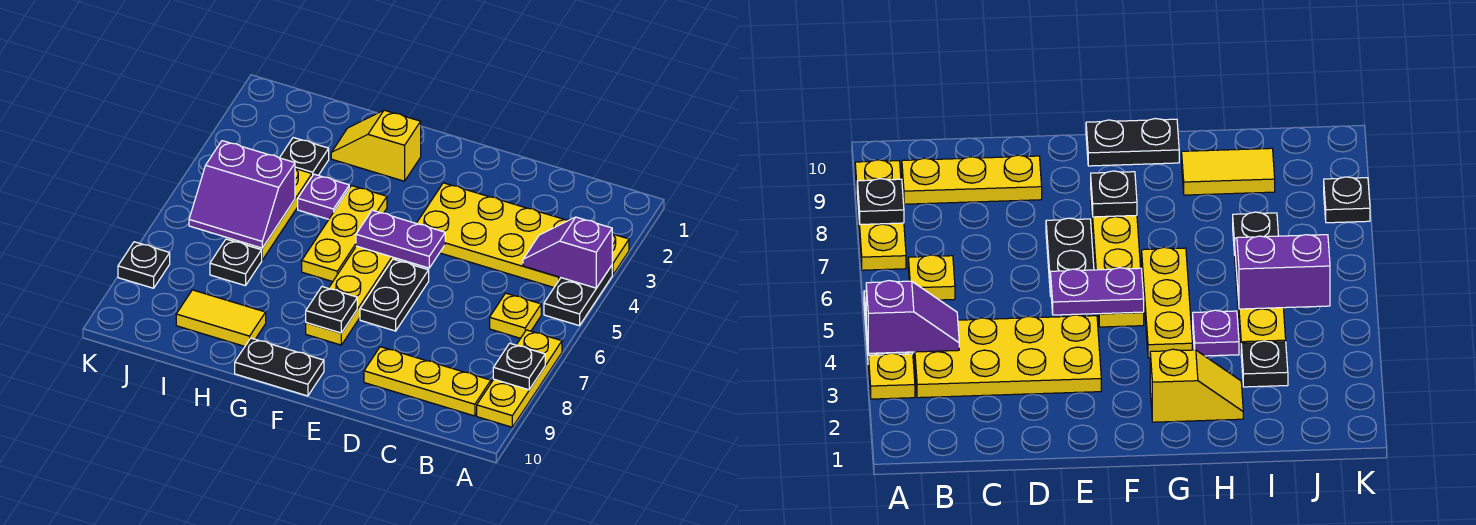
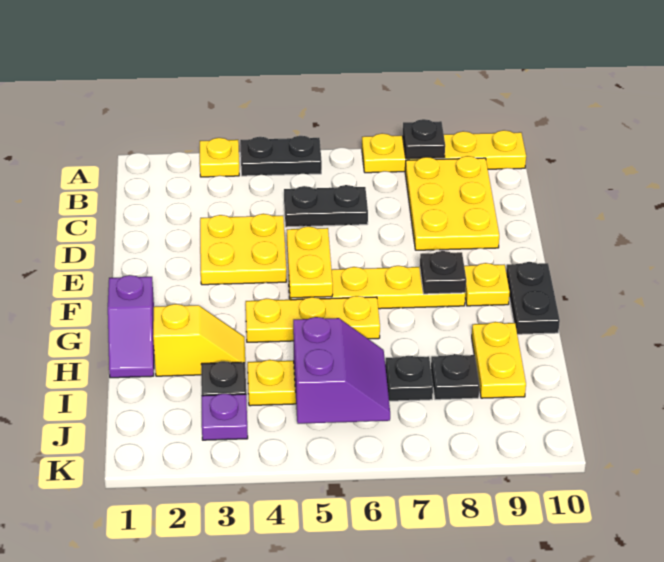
purple slope A4:B4 level 2 top A -> purple slope G1:H1 level 1 top G
yellow plate A7:A9 level 1 -> yellow plate A7:A10 level 1
yellow plate B3:E4 level 1 -> yellow plate D3:E4 level 1
yellow plate B6 level 1 -> yellow plate F9 level 1
yellow plate B9:D9 level 1 -> yellow plate B8:D9 level 1
purple plate E5:F5 level 2 -> yellow plate E5:F5 level 2
black plate E6:E7 level 1 -> black plate C5:C6 level 1
yellow slope G2:H2 level 1 top G -> yellow slope H2:H3 level 1 top 2
purple plate H4 level 1 -> purple plate J3 level 1
yellow tile H9:I9 level 1 -> yellow plate H9:I9 level 1
black plate K8 level 1 -> black plate I8 level 1

